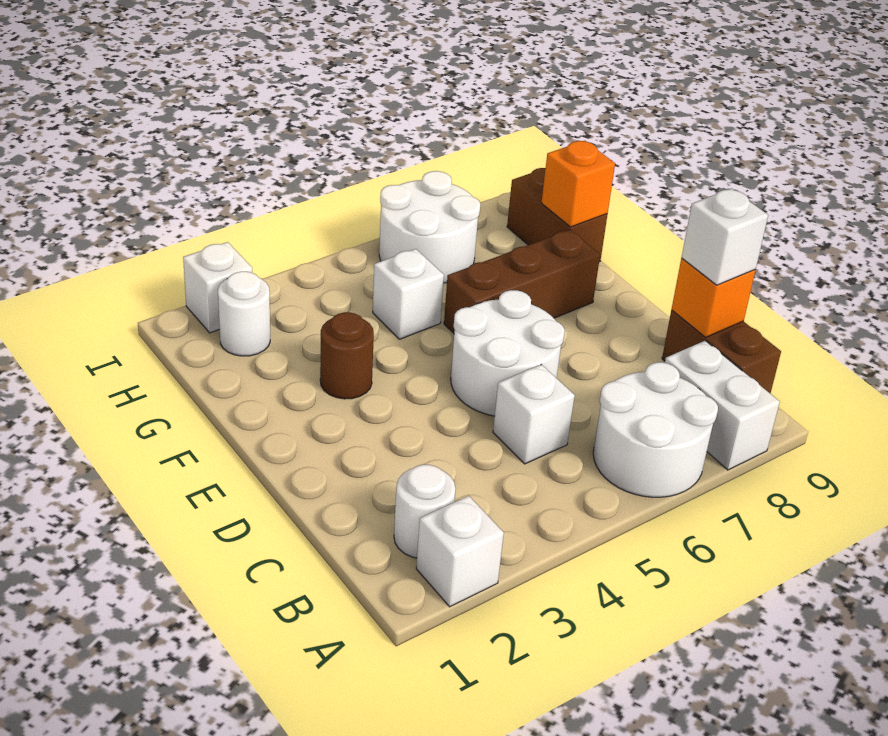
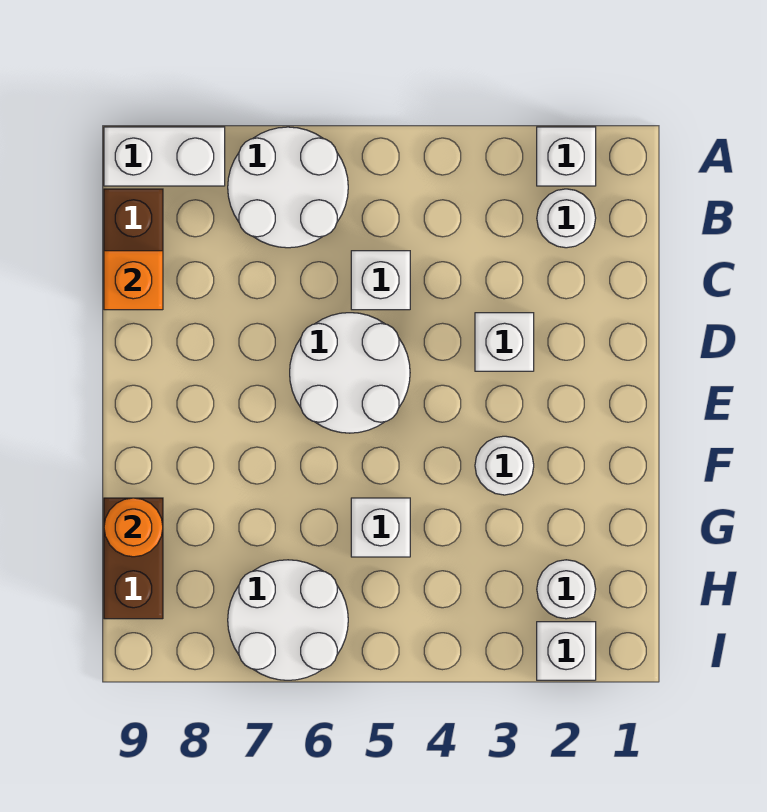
white brick A8:B8 level 1 -> white brick A8:A9 level 1
white brick C9 level 3 -> white brick D3 level 1
brown round brick F3 level 1 -> white round brick F3 level 1
brown brick F6:F8 level 1 -> none
orange brick G9 level 2 -> orange round brick G9 level 2

